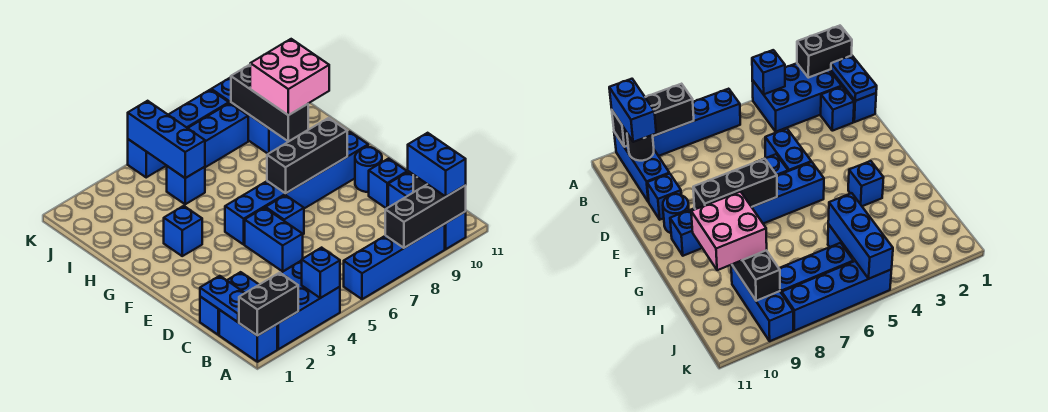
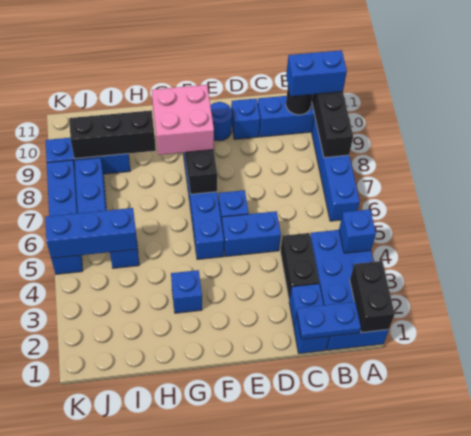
none -> black brick C3:C4 level 1
pink brick H9:I10 level 3 -> pink brick F8:G9 level 3

